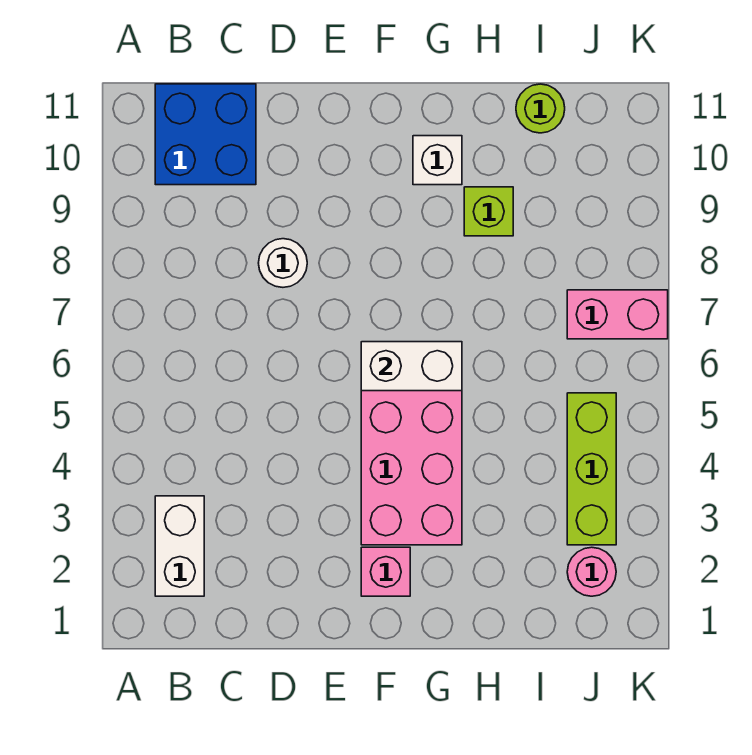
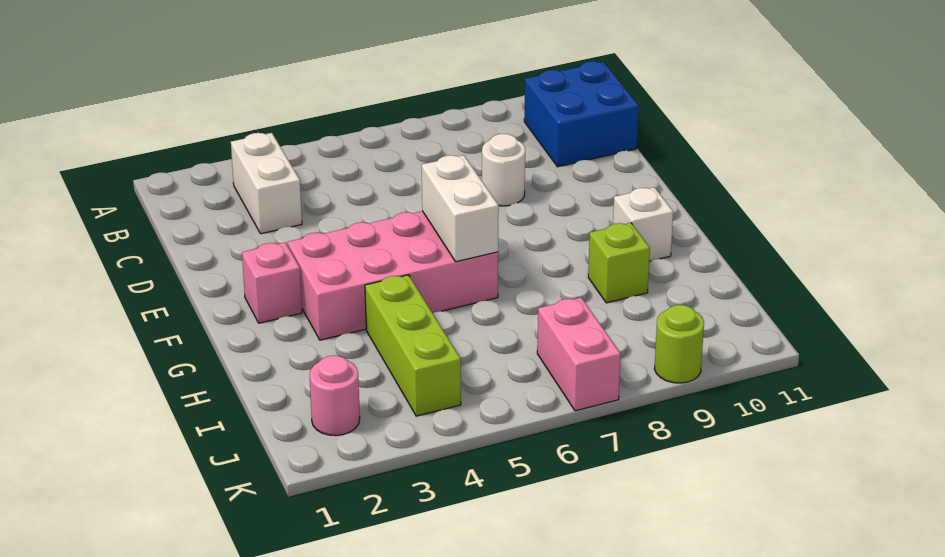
white brick B2:B3 level 1 -> white brick B3:C3 level 1
lime round brick I11 level 1 -> lime round brick K9 level 1
lime brick J3:J5 level 1 -> lime brick H4:J4 level 1

